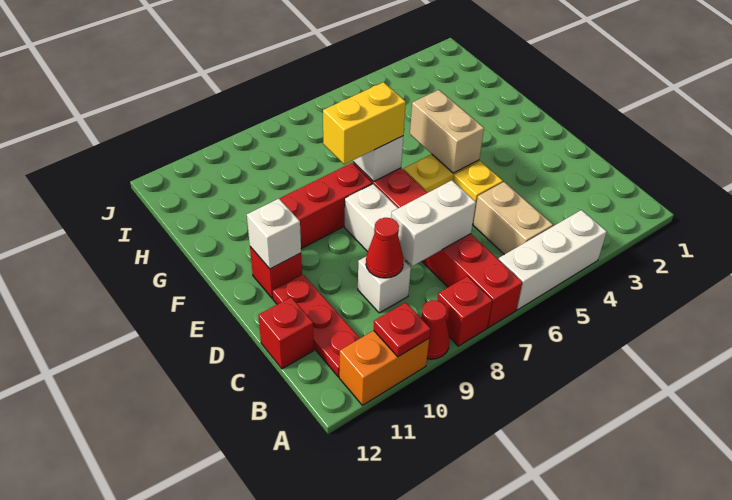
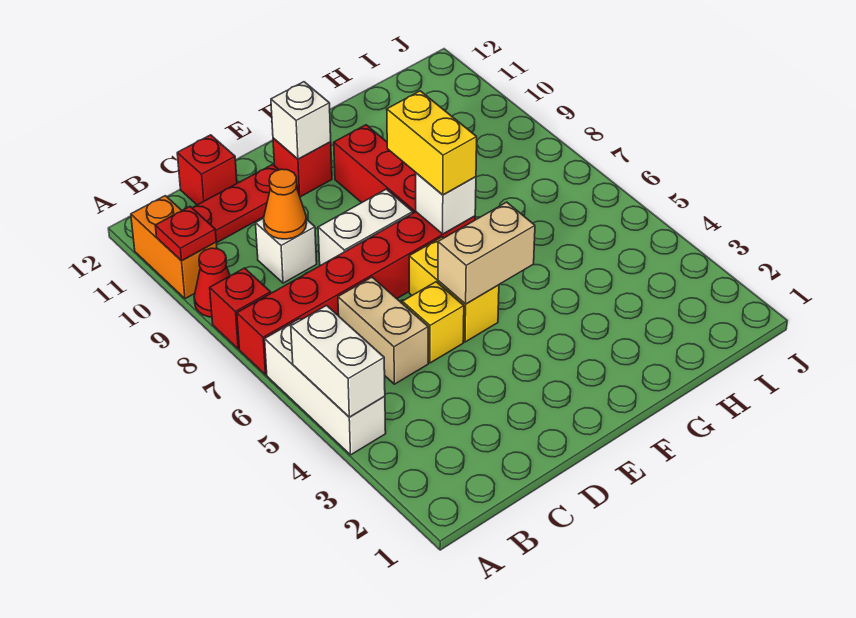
tan brick B5:C5 level 1 -> tan brick C5:C6 level 1
white brick C7:C8 level 2 -> white brick A4:A5 level 2
red cone C9 level 2 -> orange cone C9 level 2

